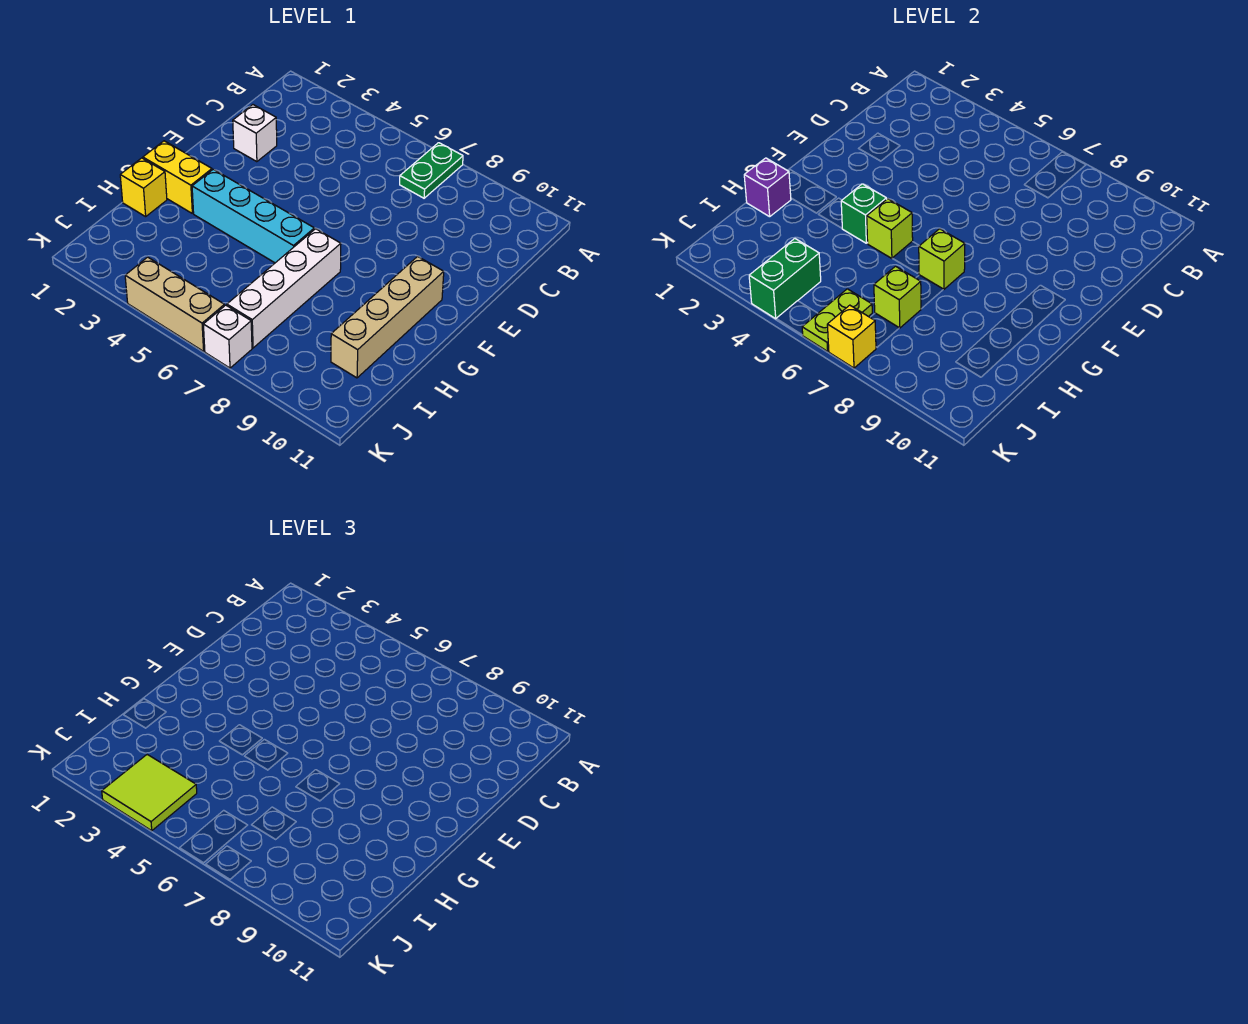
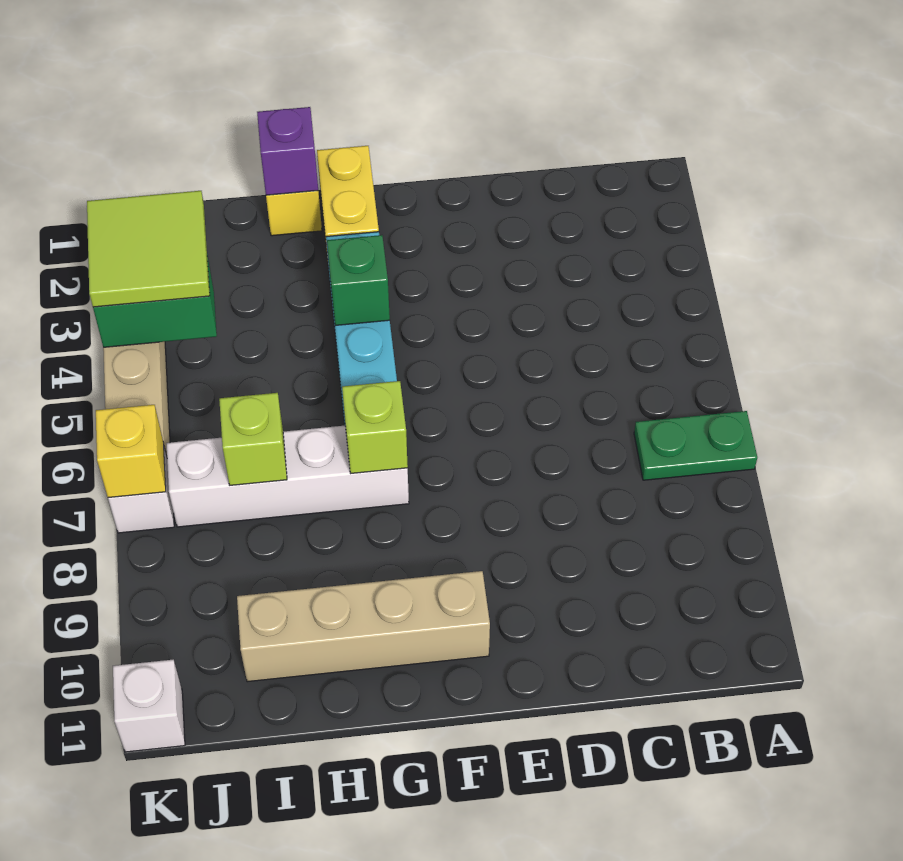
white brick D2 level 1 -> white brick K11 level 1
lime brick G5 level 2 -> none
lime plate J6:K6 level 2 -> none

